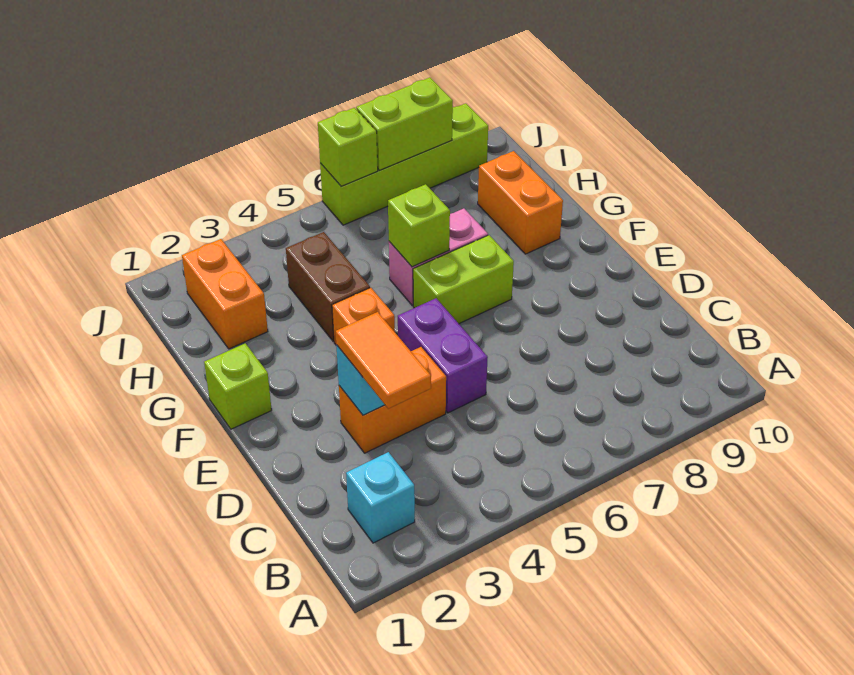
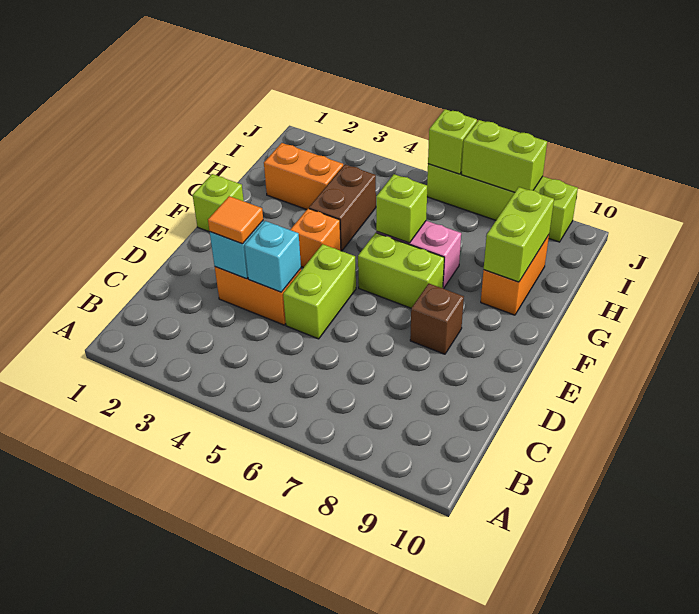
cyan brick B2 level 1 -> cyan brick D4 level 2
orange tile C3:D3 level 3 -> orange tile D3 level 3
purple brick D5:E5 level 1 -> lime brick D5:E5 level 1
none -> brown brick E8 level 1
none -> lime brick G9:H9 level 2
orange brick H2:I2 level 1 -> orange brick H2:H3 level 1

